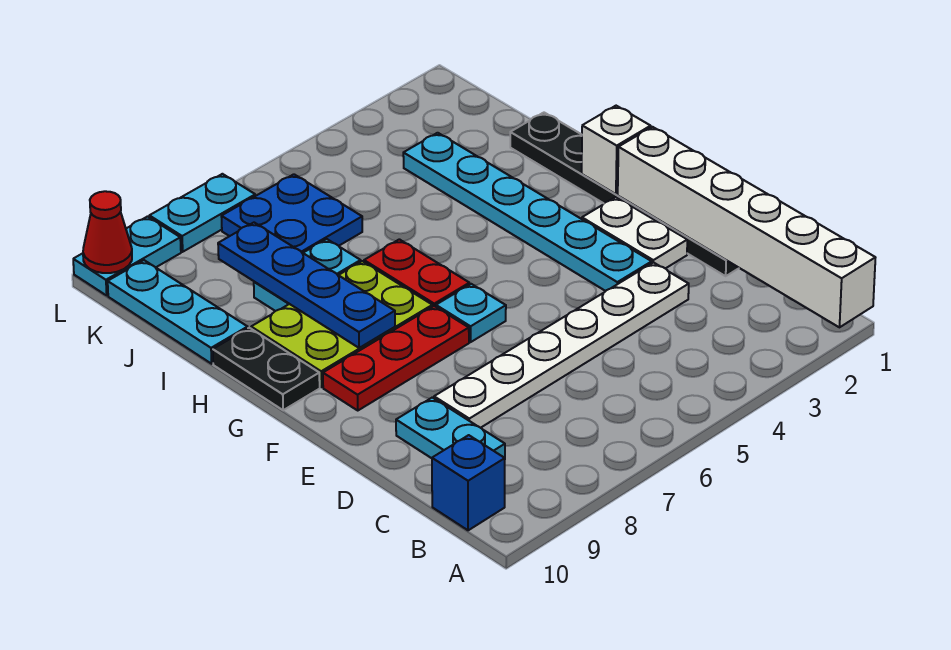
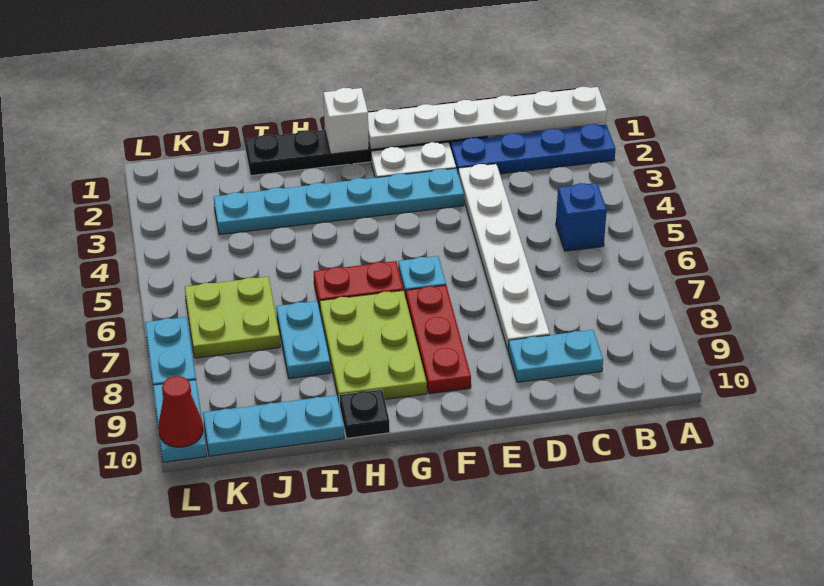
white brick A1:F1 level 2 -> white plate A1:F1 level 2
blue brick B10 level 1 -> blue brick B5 level 1
blue plate G8:J8 level 2 -> blue plate A2:D2 level 1
black plate G10:H10 level 1 -> black plate H10 level 1
blue plate J6:K7 level 1 -> lime plate J6:K7 level 1

